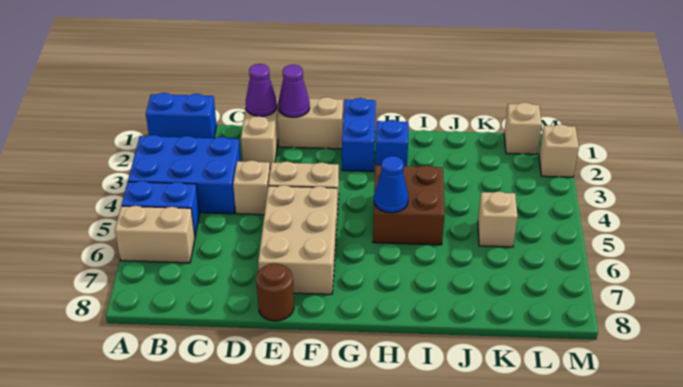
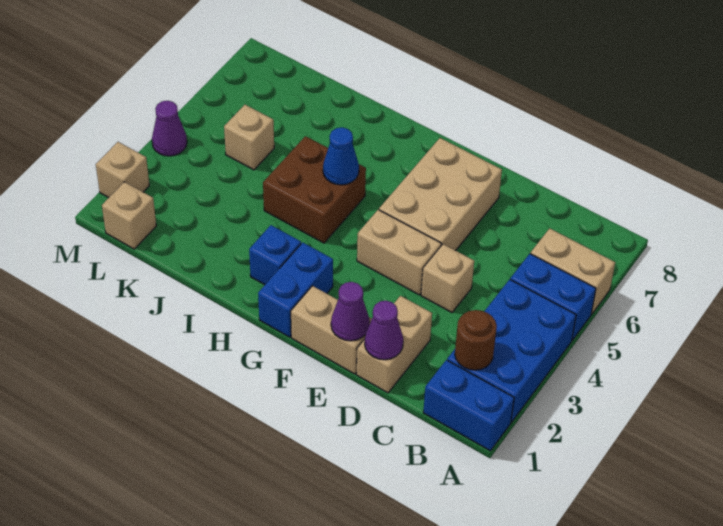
blue brick A3:C4 level 1 -> blue brick A2:B4 level 1
brown round brick E8 level 1 -> brown round brick B2 level 2
none -> purple cone M4 level 1

